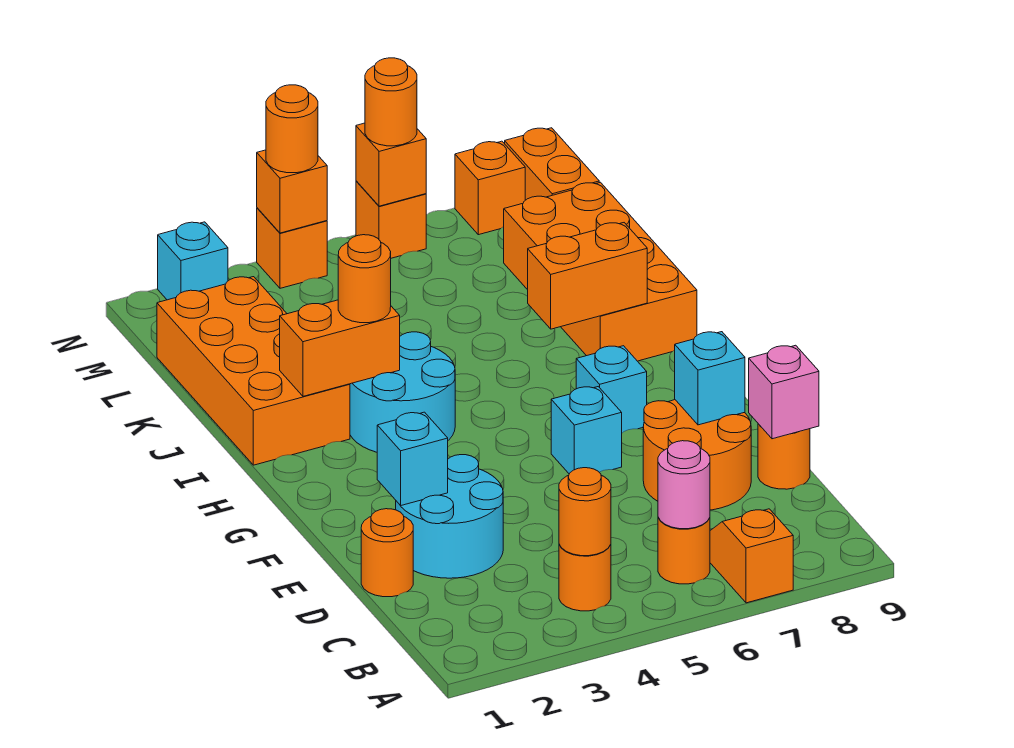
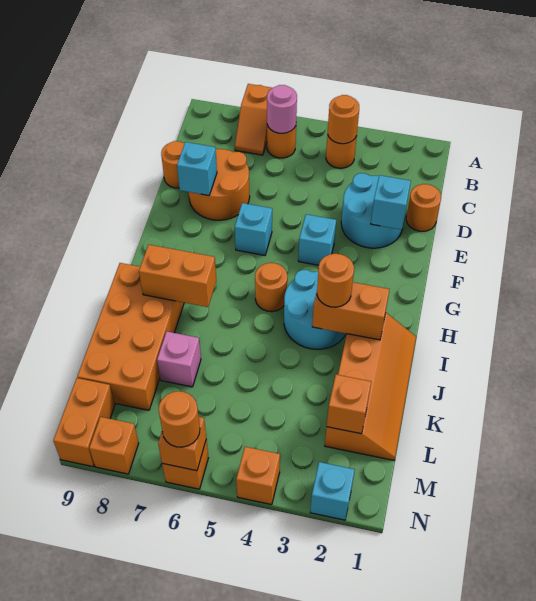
pink brick D9 level 2 -> pink brick K7 level 1
cyan brick G7 level 1 -> cyan brick F4 level 1
orange brick I1:L2 level 1 -> orange slope I1:L2 level 1 top 2
orange brick N4 level 2 -> orange brick L2 level 2
orange round brick N4 level 3 -> orange round brick H5 level 1

